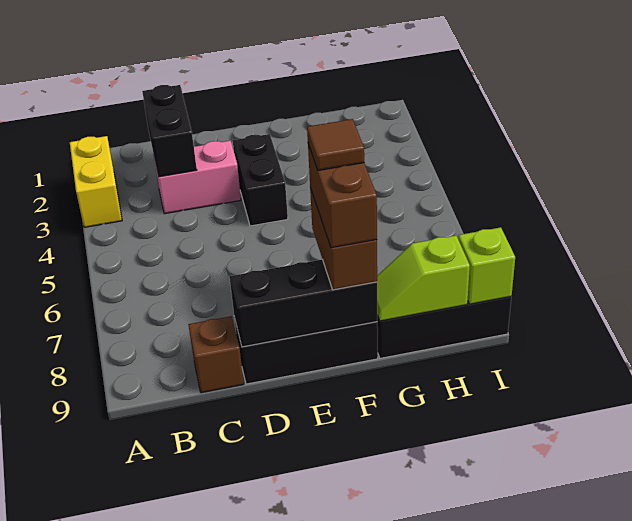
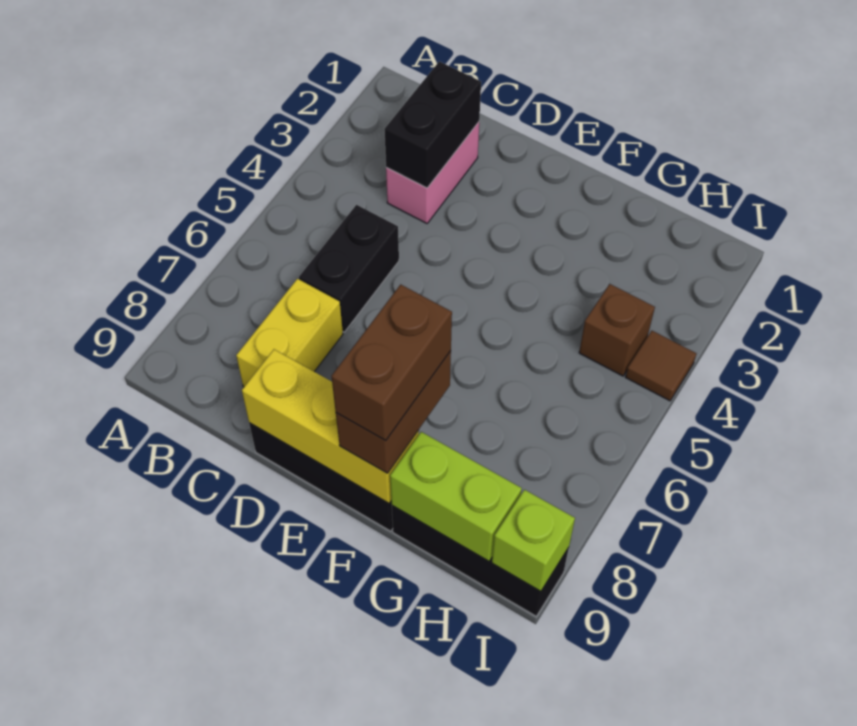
yellow brick A2:A3 level 1 -> yellow brick C7:C8 level 1
pink brick C3:D3 level 1 -> pink brick C2:C3 level 1
brown brick C9 level 1 -> brown brick H4 level 1
black brick D9:F9 level 2 -> yellow brick D9:F9 level 2
black brick E3:E4 level 1 -> black brick C5:C6 level 1
brown tile F8 level 5 -> brown tile I4 level 1
lime slope G9:H9 level 2 top H -> lime brick G9:H9 level 2

